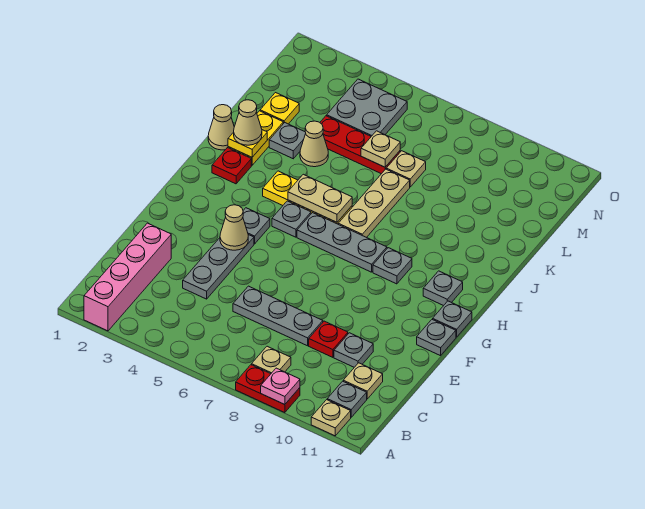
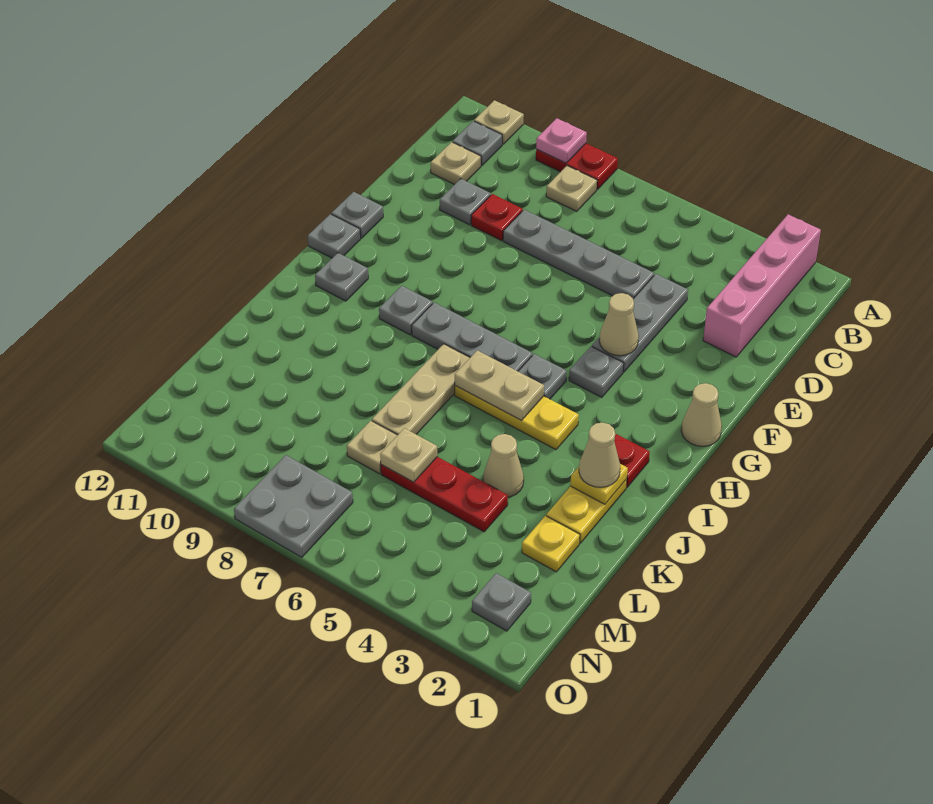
grey plate D6:D8 level 1 -> grey plate D5:D8 level 1
tan cone J1 level 1 -> tan cone G1 level 1
grey plate K3 level 1 -> grey plate N2 level 1
grey plate M4:N5 level 1 -> grey plate N7:O8 level 1

